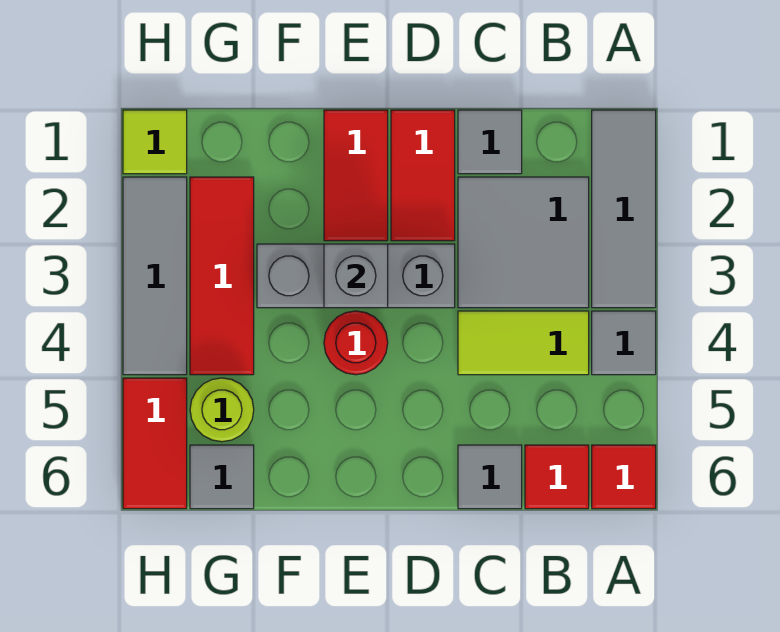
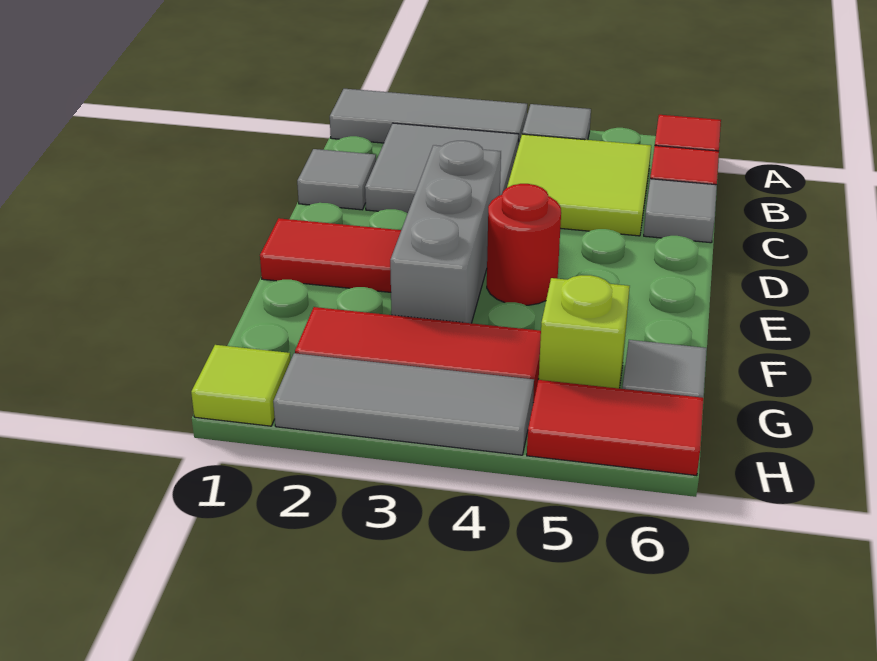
lime tile B4:C4 level 1 -> lime tile B4:C5 level 1
red tile D1:D2 level 1 -> none
grey brick E3 level 2 -> none
lime round brick G5 level 1 -> lime brick G5 level 1

